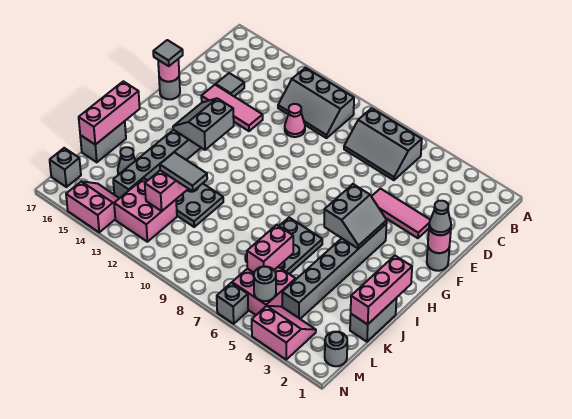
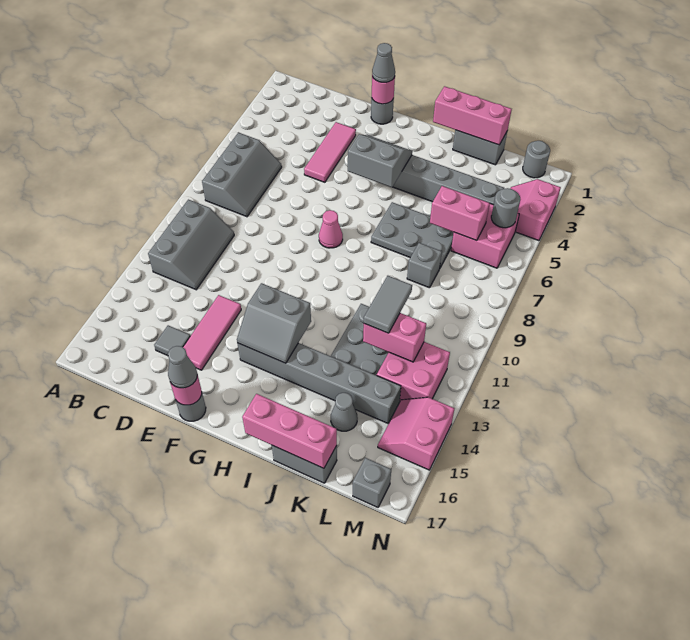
pink cone D11 level 1 -> pink cone G8 level 1
grey tile F17 level 3 -> grey cone F17 level 3
grey brick N6 level 1 -> grey brick K8 level 1

